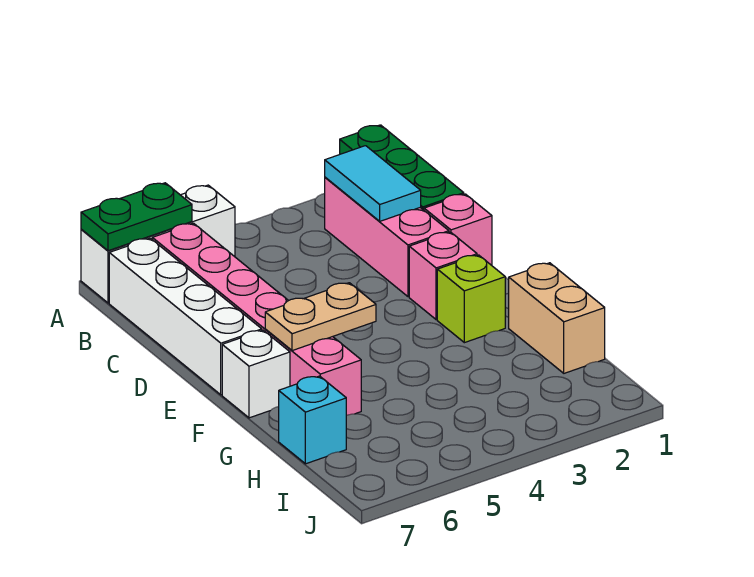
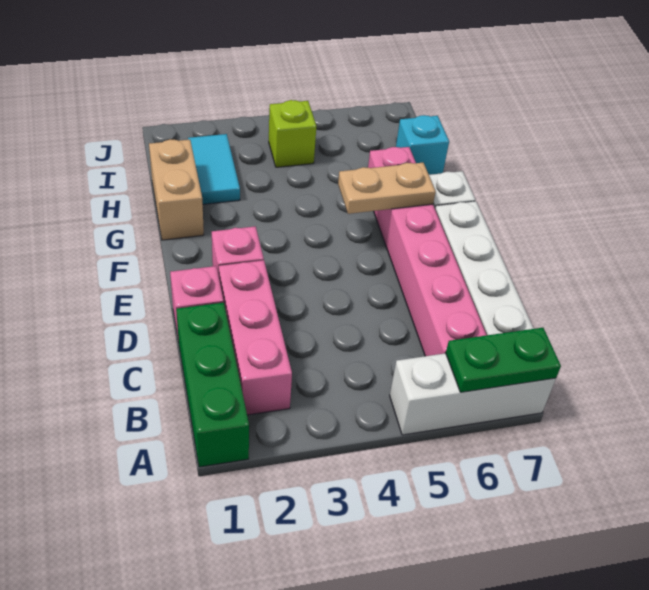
cyan tile B2:C2 level 2 -> cyan tile H2:I2 level 1
lime brick F2 level 1 -> lime brick I4 level 1

